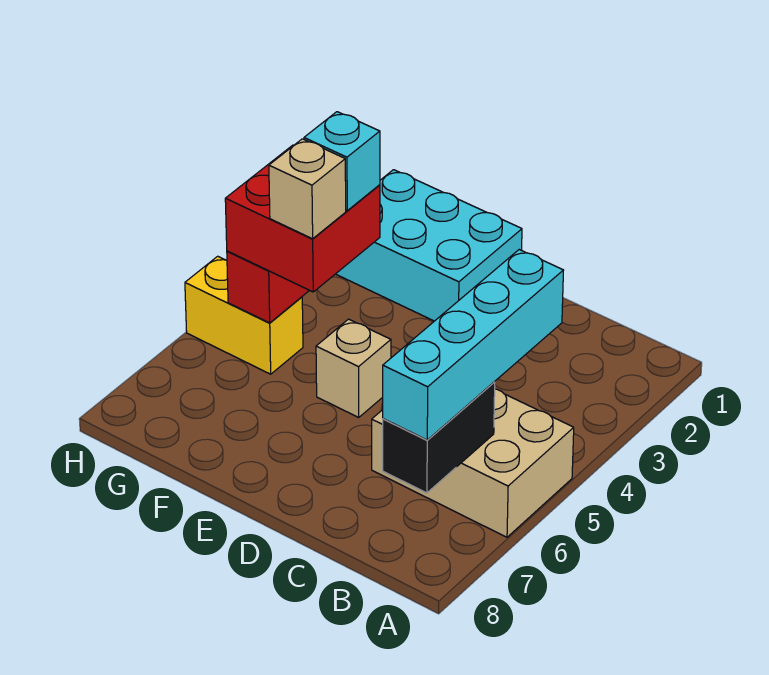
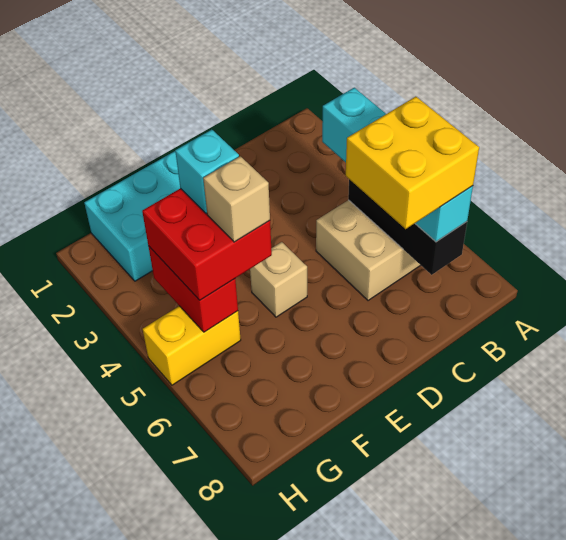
black brick B6:B7 level 2 -> black brick B5:B7 level 2
none -> yellow brick B6:C7 level 4

